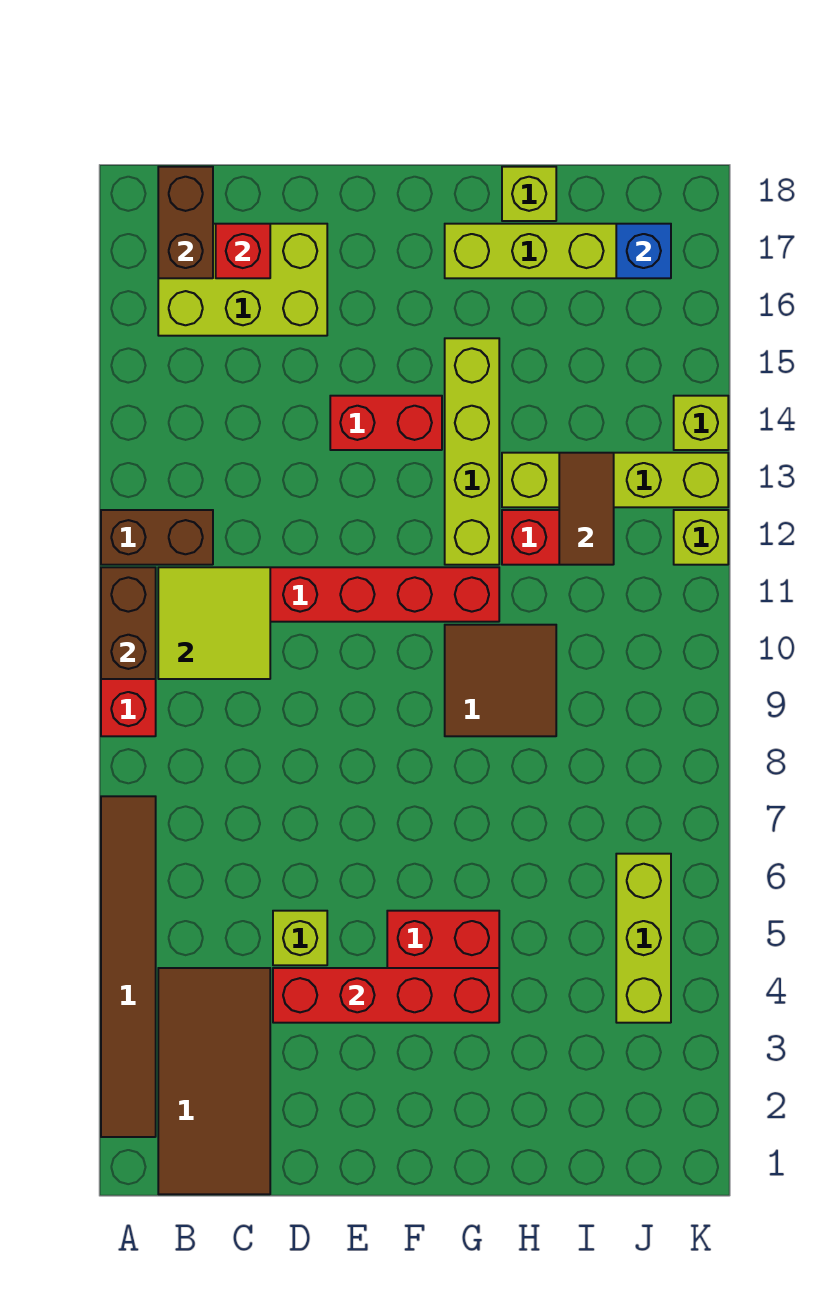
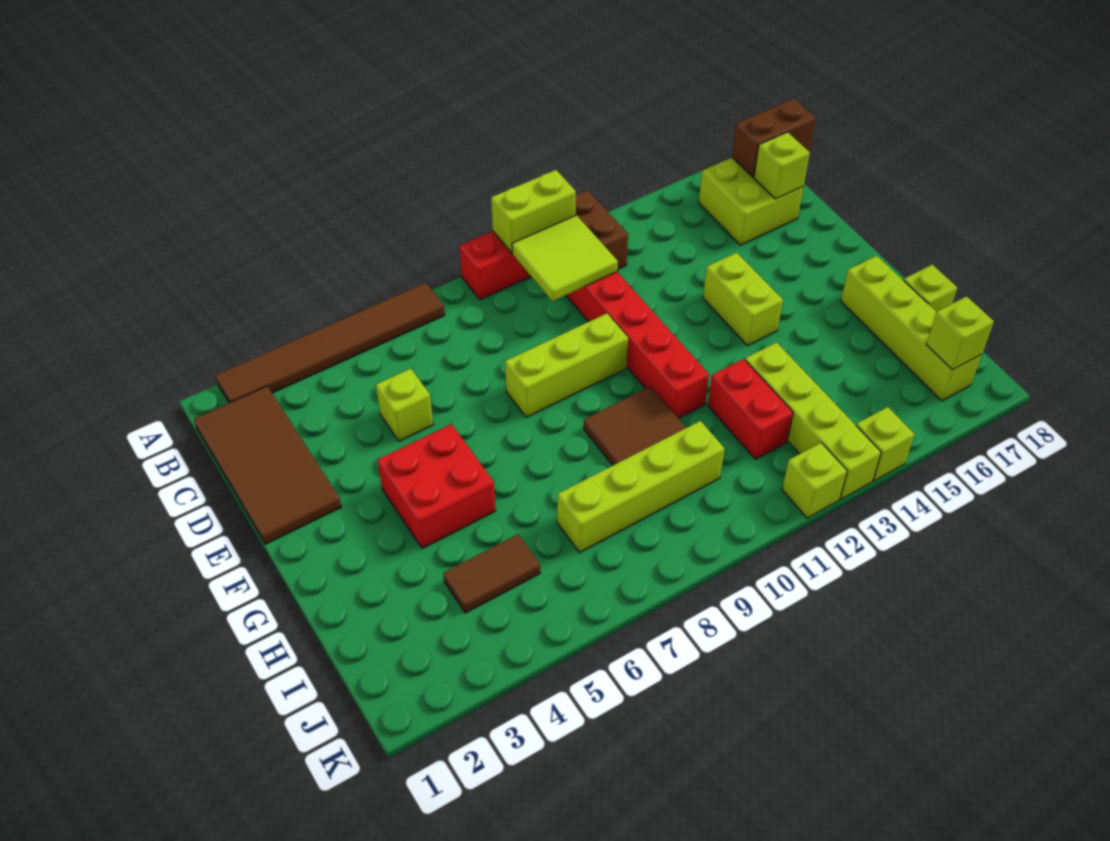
brown brick A10:A11 level 2 -> lime brick A10:A11 level 2
brown tile B1:C4 level 1 -> brown tile B1:E2 level 1
lime brick B16:D17 level 1 -> lime brick B16:C17 level 1
red brick C17 level 2 -> lime brick C17 level 2
red brick D4:G4 level 2 -> none
red brick E14:F14 level 1 -> lime brick E14:F14 level 1
lime brick G12:G15 level 1 -> lime brick I7:I10 level 1
brown tile I12:I13 level 2 -> brown tile I4:I5 level 1
lime brick J4:J6 level 1 -> lime brick E8:E10 level 1
blue brick J17 level 2 -> lime brick J17 level 2

